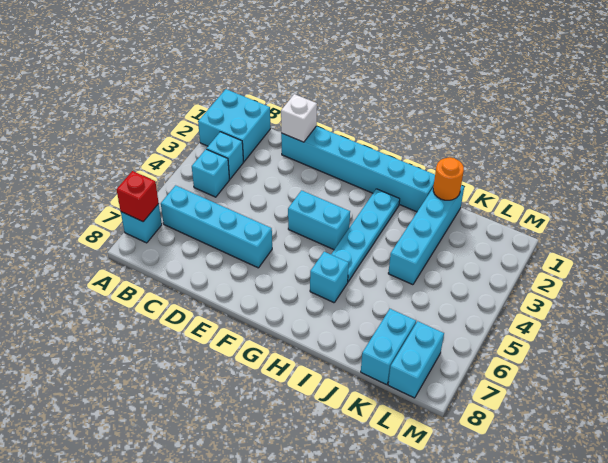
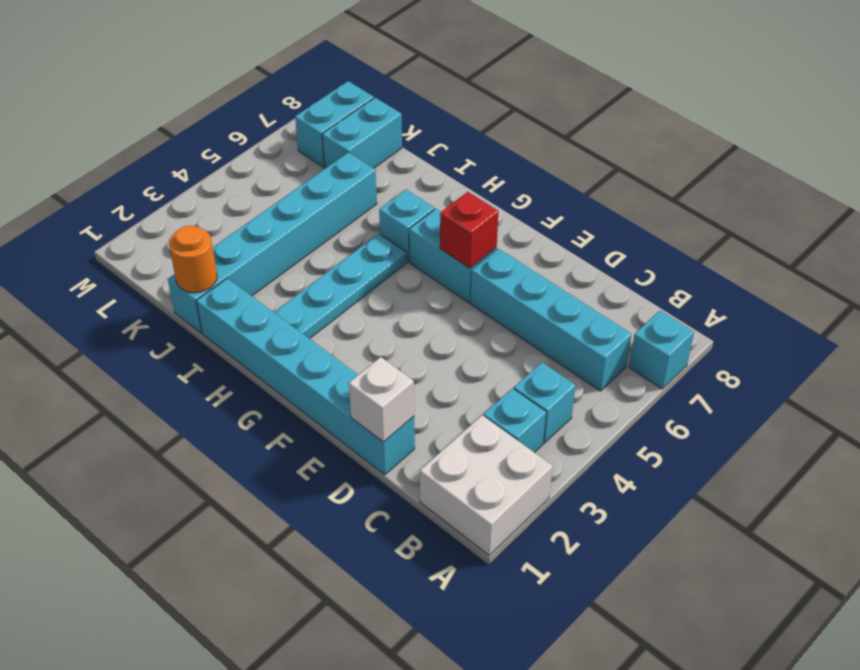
cyan brick A1:B2 level 1 -> white brick A1:B2 level 1
red brick A7 level 2 -> red brick F6 level 2
cyan brick F4:G4 level 1 -> cyan brick F6:G6 level 1
cyan brick J1:J4 level 1 -> cyan brick J1:J6 level 1

